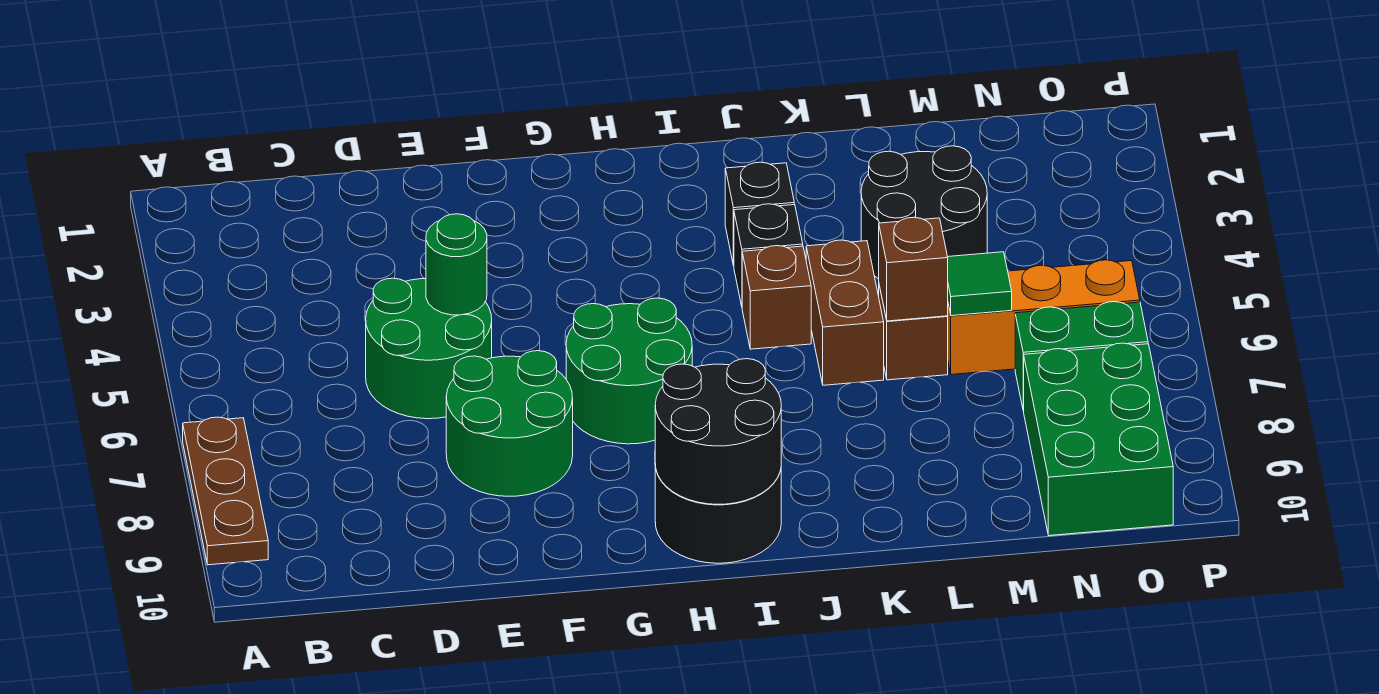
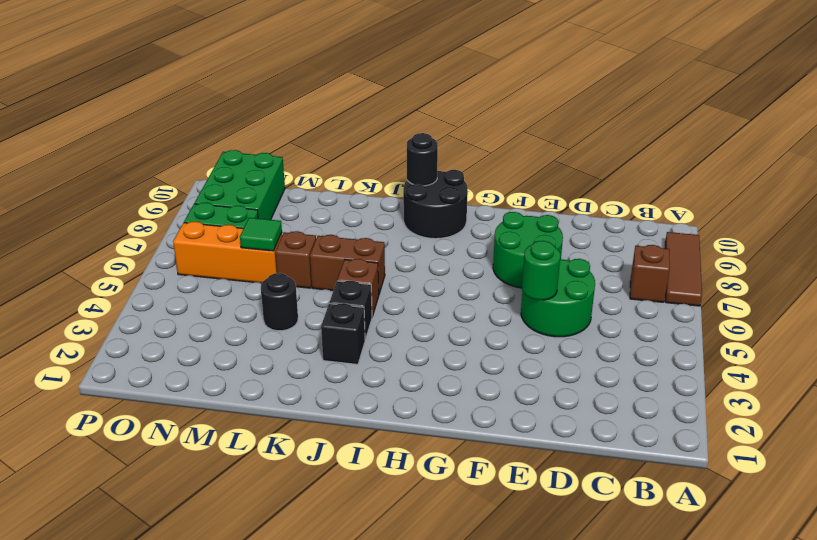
brown plate A7:A9 level 1 -> brown tile A7:A9 level 1
green round brick G6:H7 level 1 -> none
black round brick H9:I10 level 2 -> black round brick I10 level 2
brown brick K5:K6 level 1 -> brown brick J6:K6 level 1
black round brick L3:M4 level 1 -> black round brick L4 level 1
brown brick L6 level 2 -> brown brick B7 level 1

